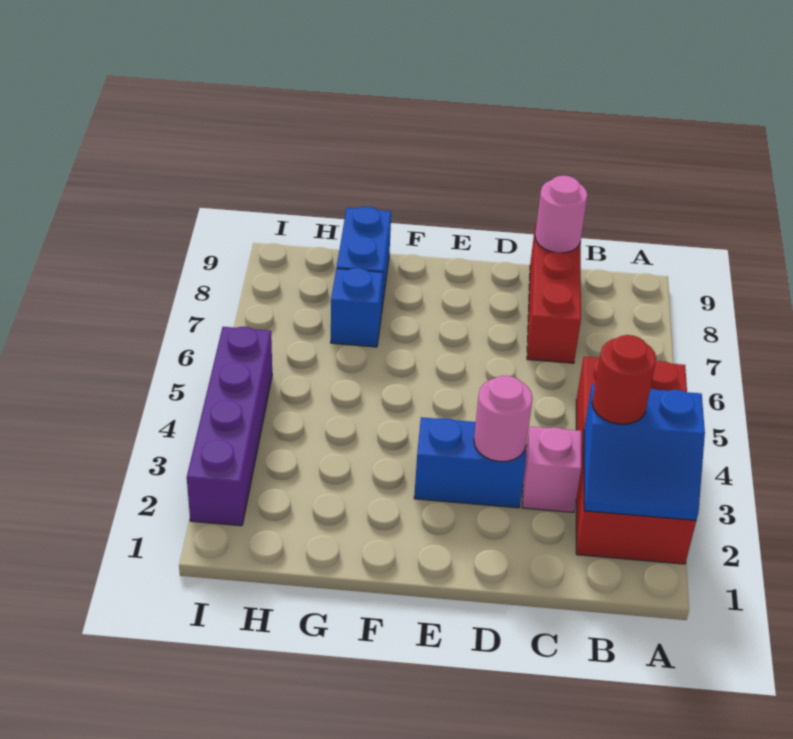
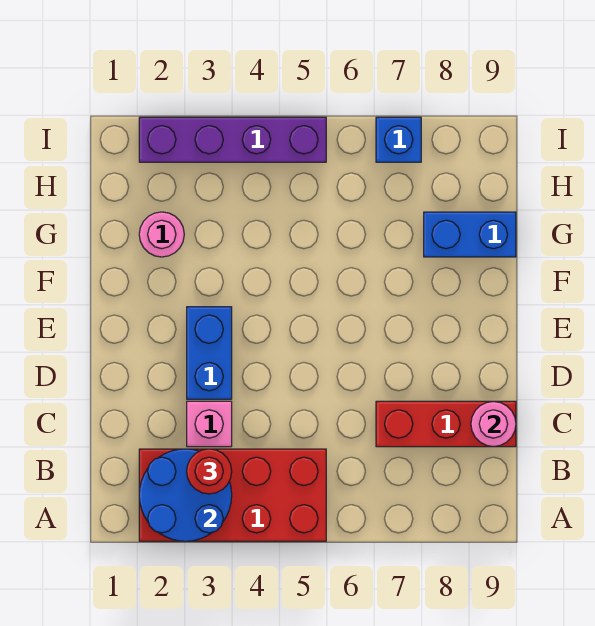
blue slope A2:B3 level 2 top 3 -> blue round brick A2:B3 level 2
pink round brick D3 level 2 -> pink round brick G2 level 1
blue brick G7 level 1 -> blue brick I7 level 1

